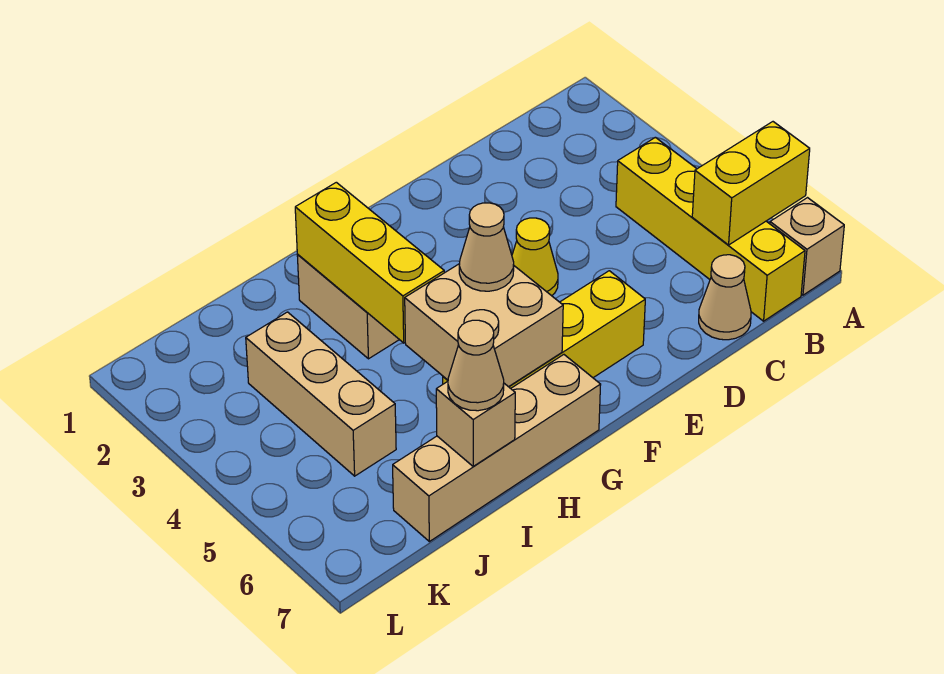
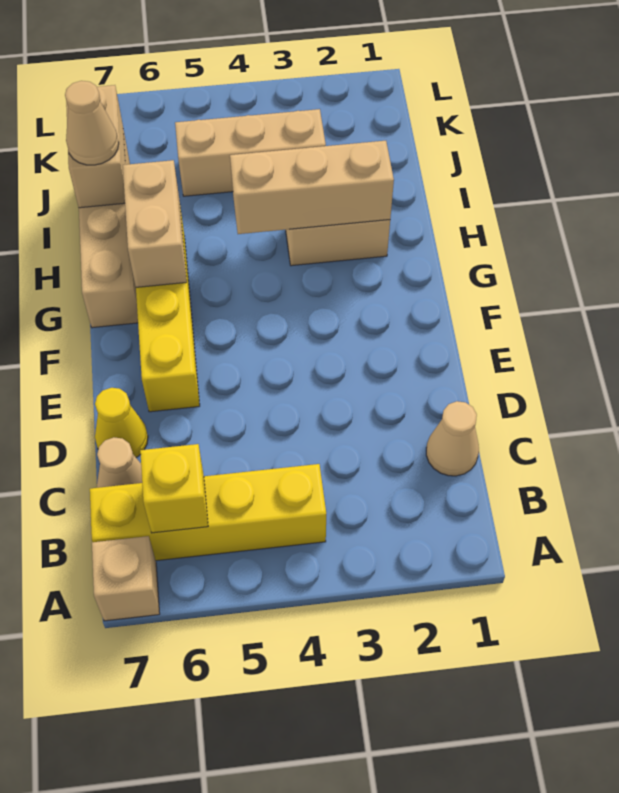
yellow brick A6:B6 level 2 -> yellow brick B6 level 2
yellow cone E4 level 1 -> yellow cone D7 level 1
tan brick G5:H6 level 2 -> tan brick G6:H6 level 2
tan cone G5 level 3 -> tan cone C1 level 1
yellow brick H2:H4 level 2 -> tan brick H2:H4 level 2
tan brick I7 level 2 -> tan brick I7:J7 level 2

